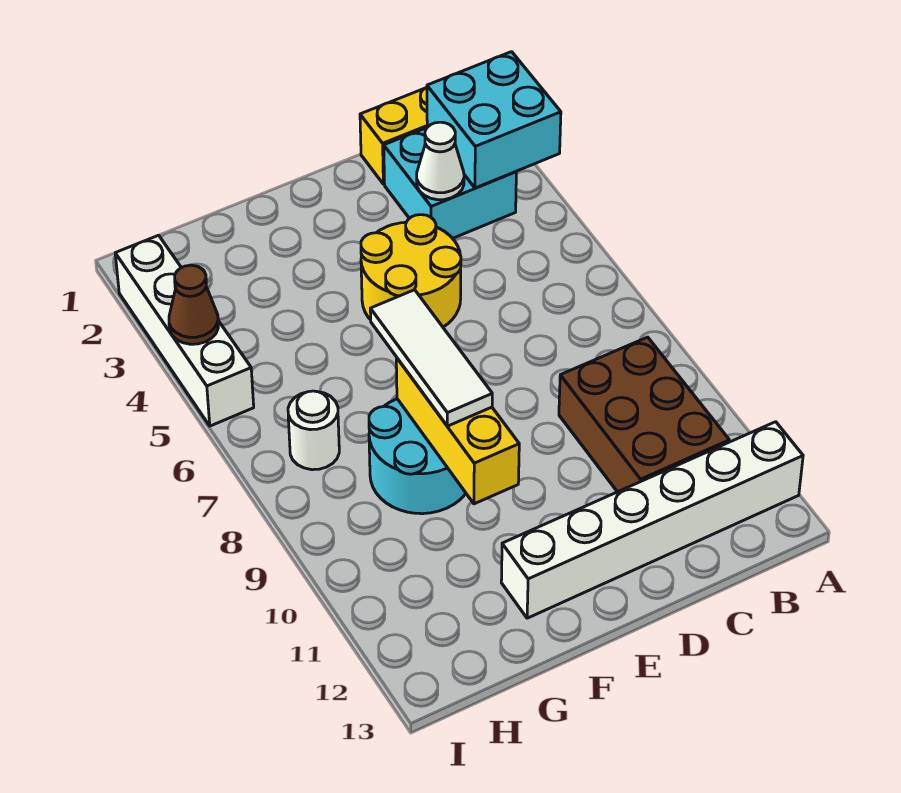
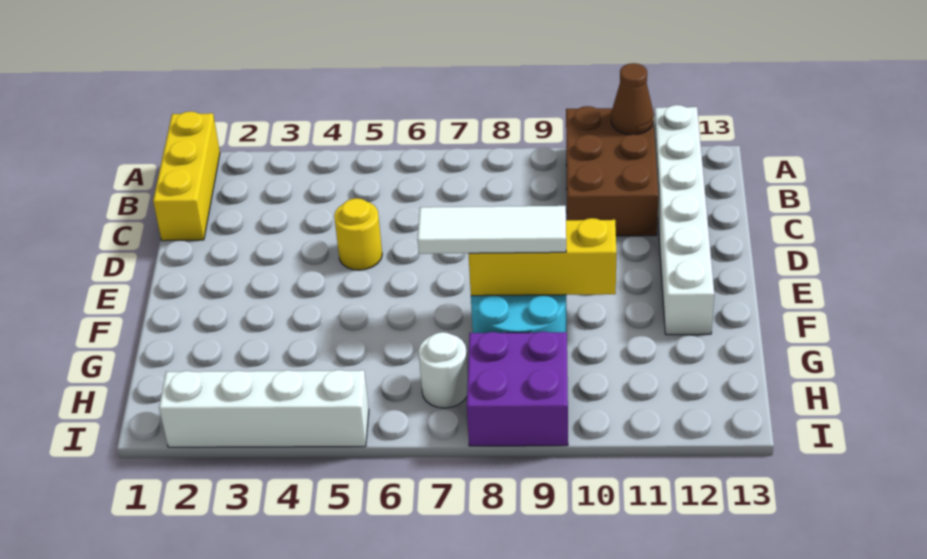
cyan brick A2:B3 level 2 -> none
cyan brick B2:C3 level 1 -> none
brown brick B9:C11 level 1 -> brown brick A10:C11 level 1
white cone C3 level 2 -> none
yellow round brick D4:E5 level 1 -> yellow round brick D5 level 1
none -> purple brick H8:I9 level 1
brown cone I4 level 2 -> brown cone A11 level 2

